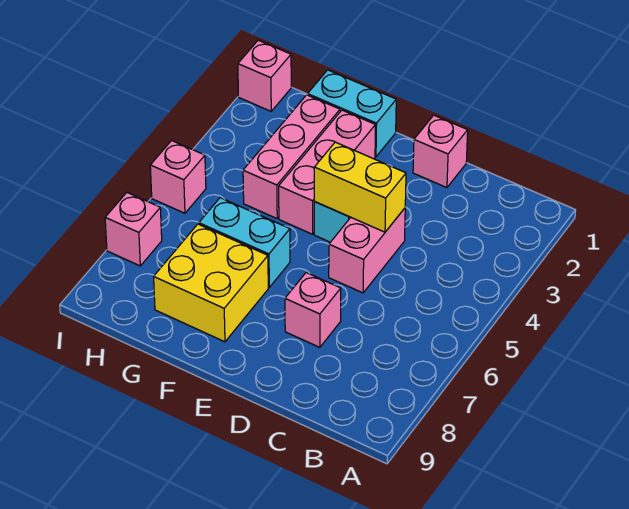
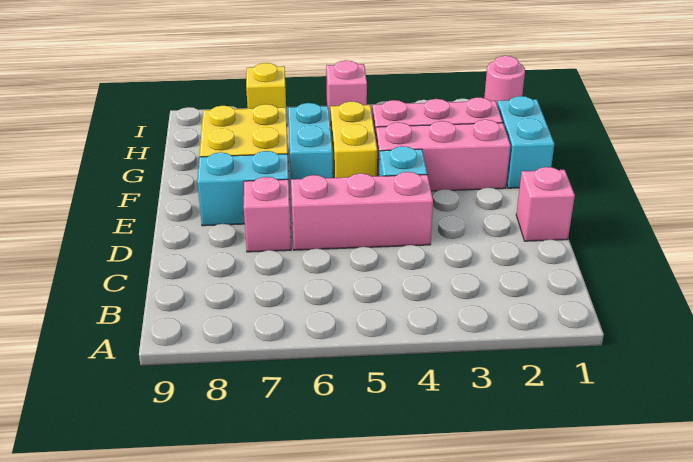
pink brick D4:D5 level 1 -> pink brick D4:D6 level 1
yellow brick D4:E4 level 2 -> yellow brick F5:G5 level 1
none -> cyan brick E7:E8 level 1
pink brick I1 level 1 -> pink round brick I1 level 1
pink brick I7 level 1 -> yellow brick I7 level 1

